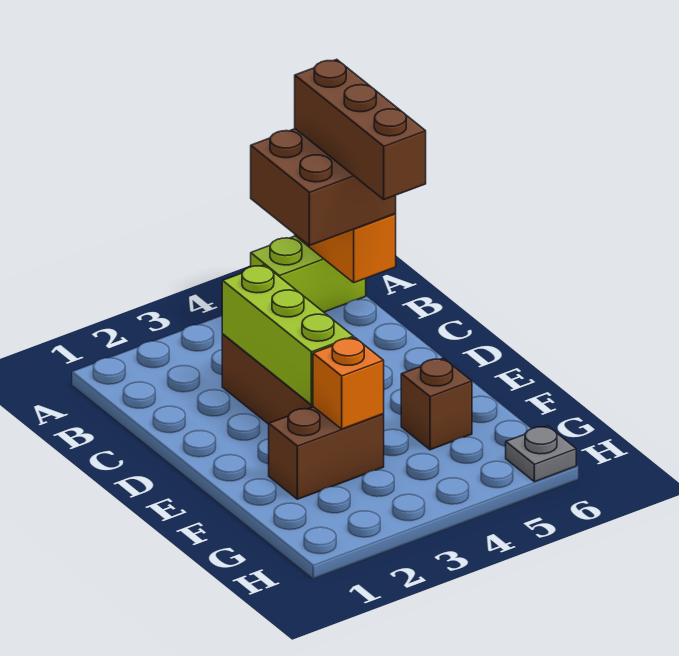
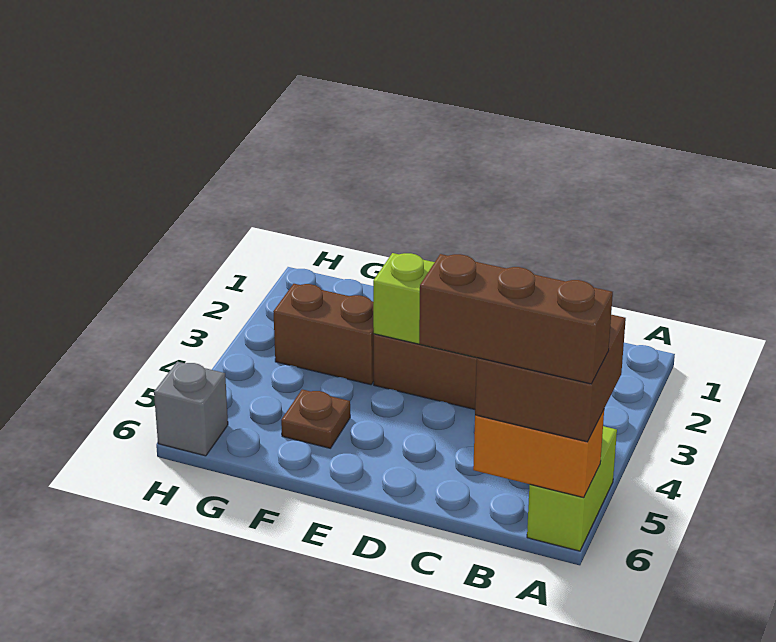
brown brick F2:F3 level 1 -> brown brick F3:G3 level 1
orange brick F3 level 2 -> none
brown brick F5 level 1 -> brown plate F5 level 1
grey plate H6 level 1 -> grey brick H6 level 1

